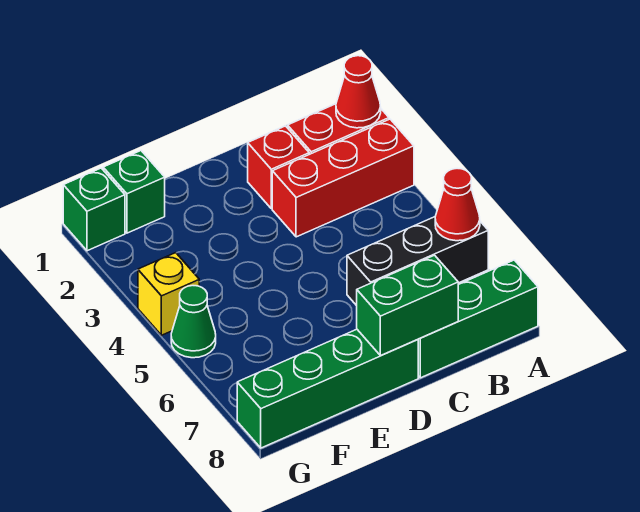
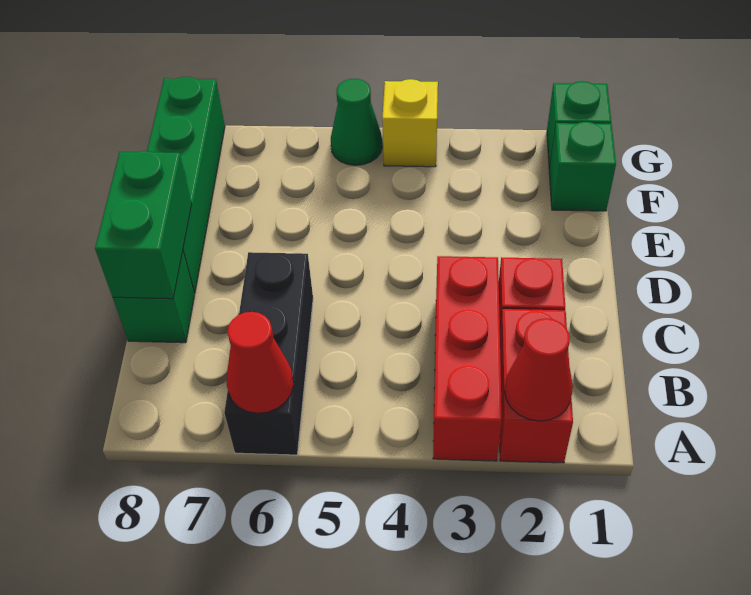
green brick A8:C8 level 1 -> green brick C8 level 1

